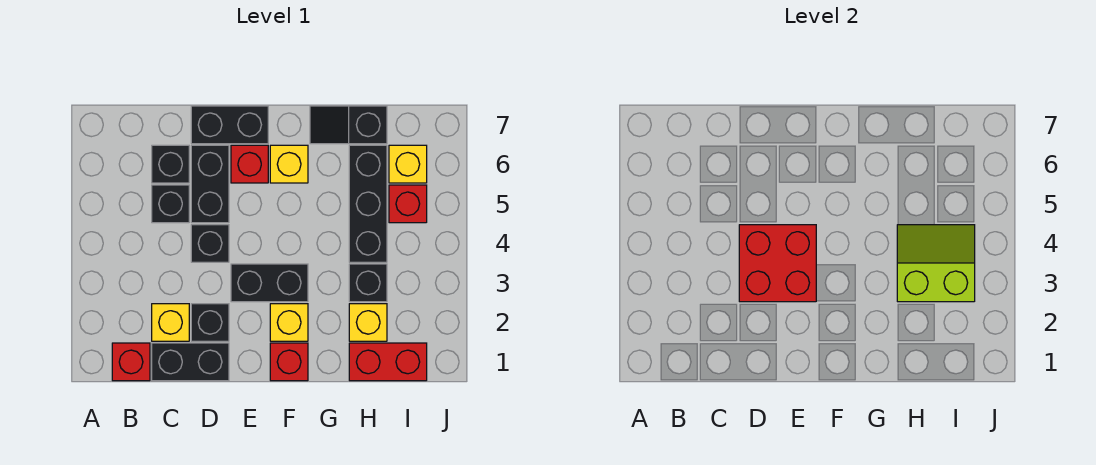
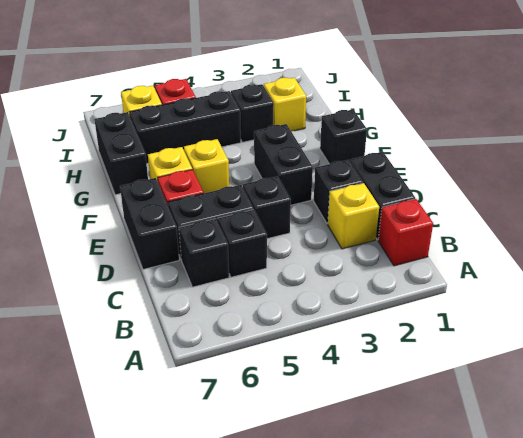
red brick D3:E4 level 2 -> none
red brick F1 level 1 -> black brick F1 level 1
yellow brick F2 level 1 -> yellow brick F5 level 1
black slope G7:H7 level 1 top H -> black brick G7:H7 level 1
red brick H1:I1 level 1 -> none
lime slope H3:I4 level 2 top 3 -> none

